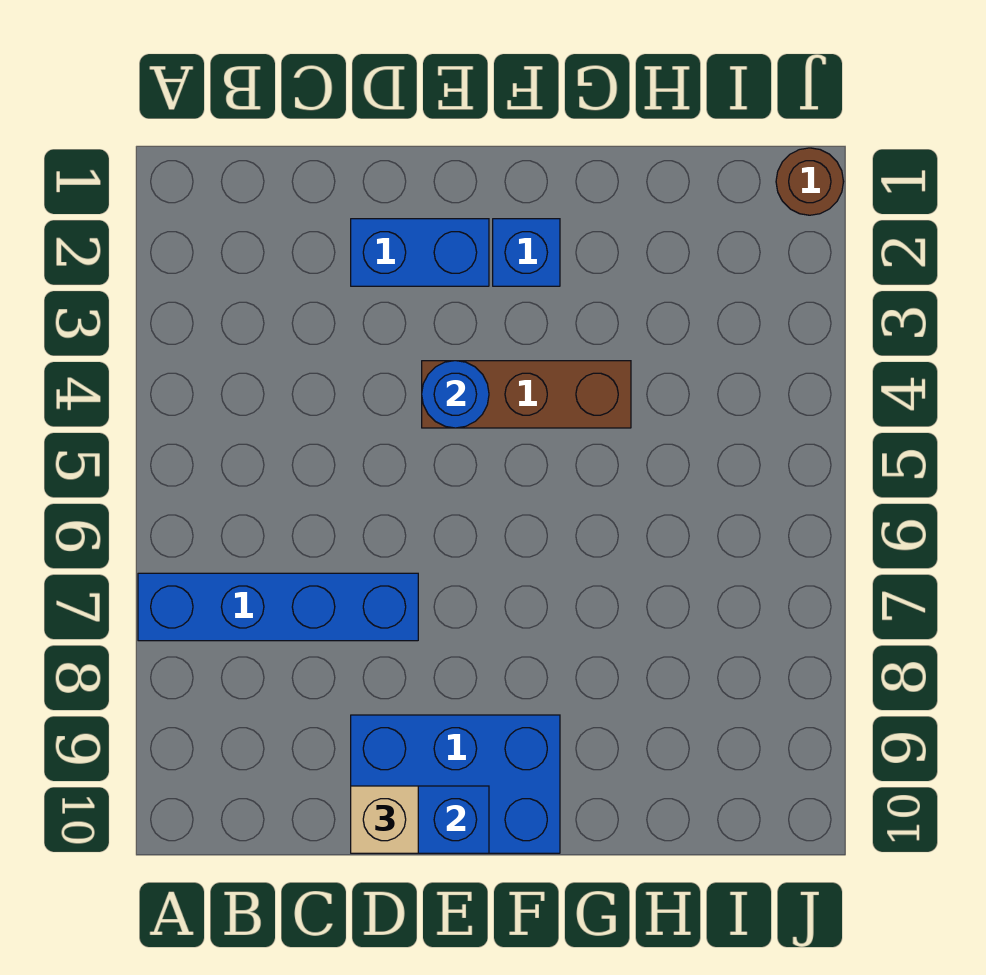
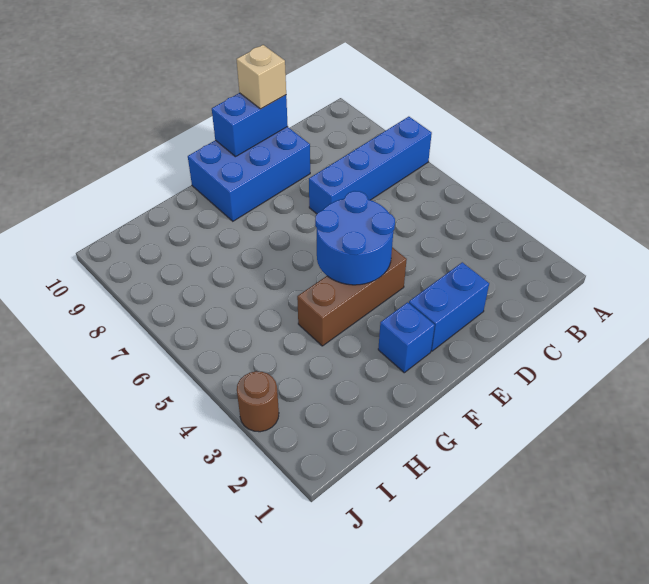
blue round brick E4 level 2 -> blue round brick E4:F5 level 2
brown round brick J1 level 1 -> brown round brick J3 level 1

